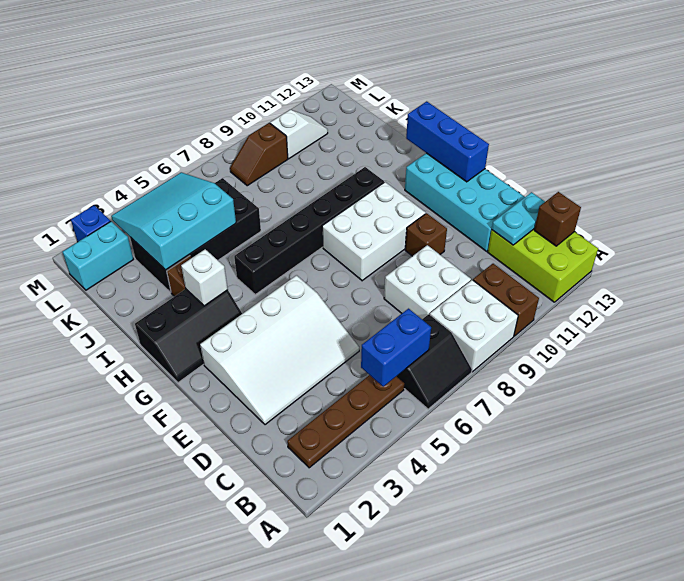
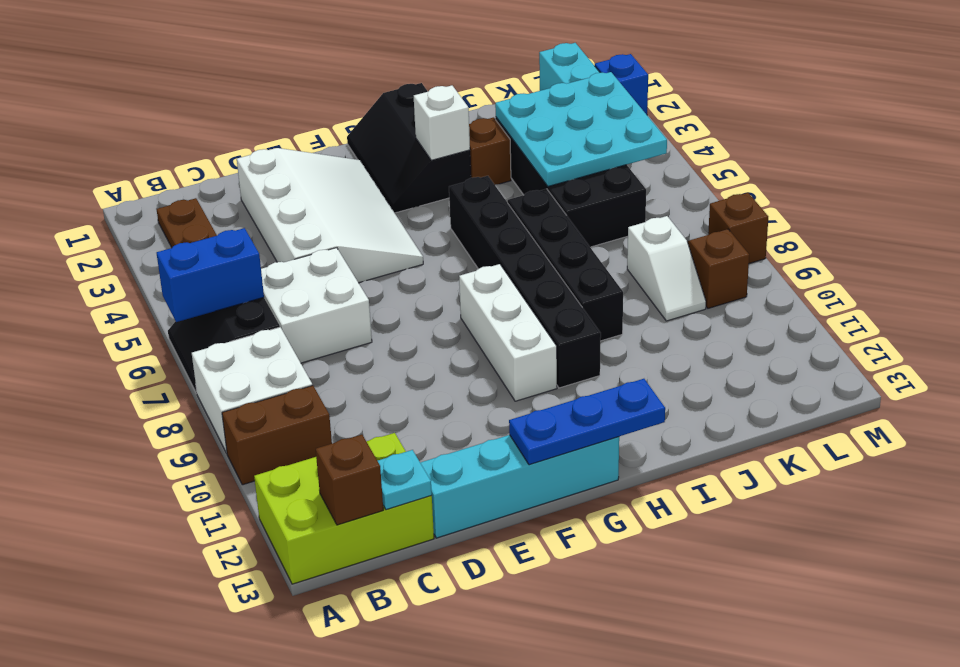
blue brick B5:B6 level 2 -> blue brick A6:B6 level 2
white brick C8:D9 level 1 -> white brick C6:D7 level 1
cyan plate C12:C13 level 2 -> cyan plate C13 level 2
white slope D2:F5 level 1 top F -> white slope D2:F5 level 1 top D
cyan brick D12:G13 level 1 -> cyan brick D13:G13 level 1
brown brick E10 level 1 -> brown brick M8 level 1
white brick F8:G10 level 1 -> white brick G8:G10 level 1
blue brick F13:H13 level 2 -> blue plate F13:H13 level 2
none -> black brick I6:I9 level 1
cyan slope J3:L5 level 2 top J -> cyan plate J3:L5 level 2
white slope L10:L11 level 1 top 10 -> white slope K8:K9 level 1 top 8

